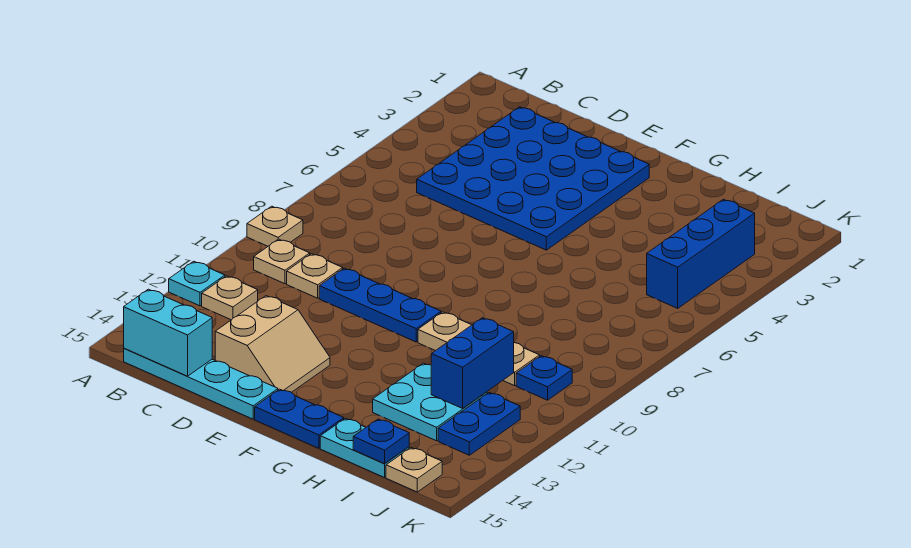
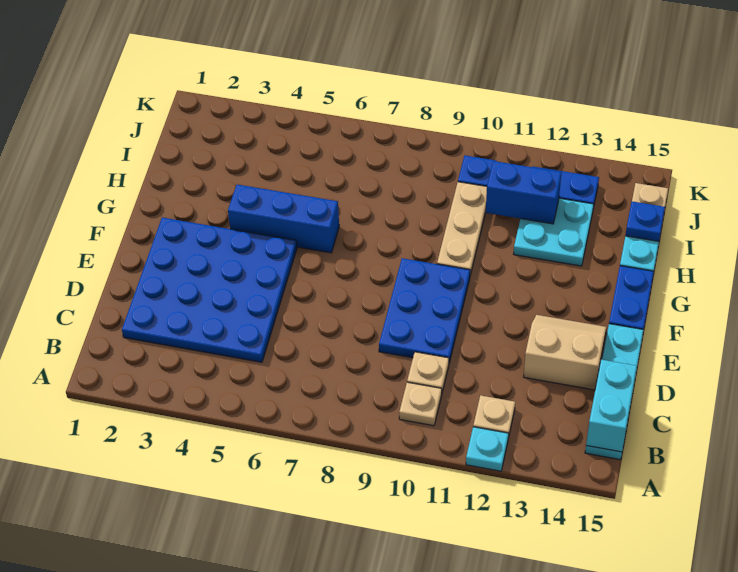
tan plate A9 level 1 -> none
blue plate D10:F10 level 1 -> blue plate D9:F10 level 1
blue brick J3:J5 level 1 -> blue brick G4:G6 level 1

